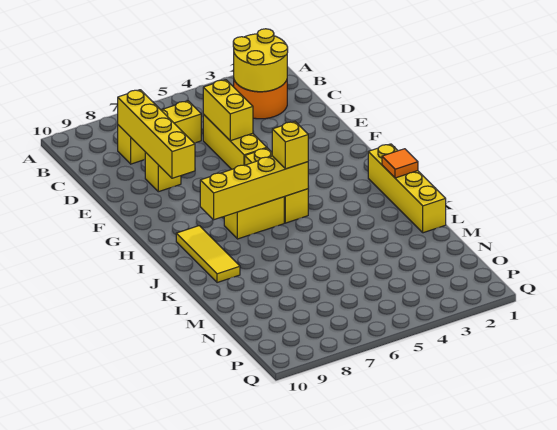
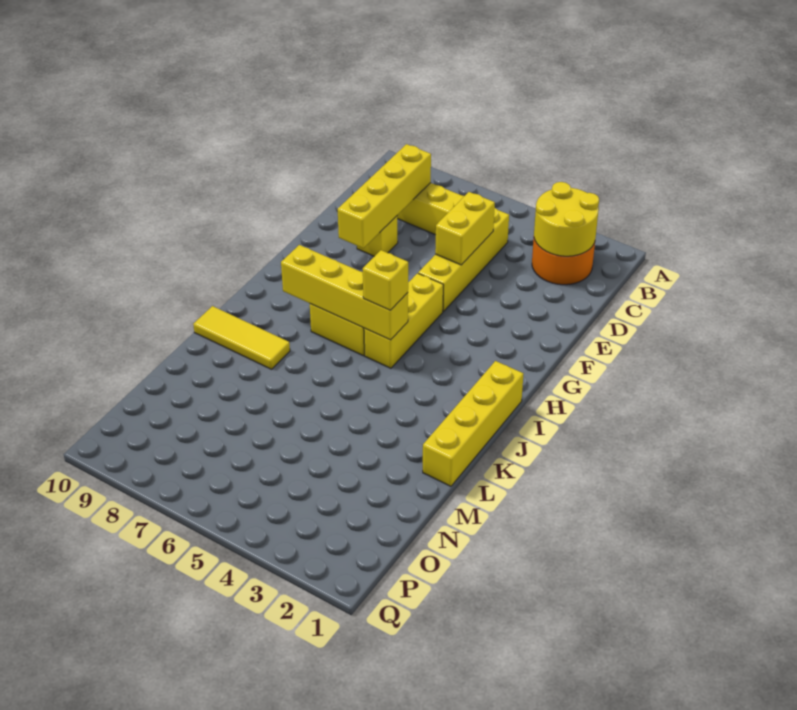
yellow brick D5:F5 level 1 -> yellow brick C5:F5 level 1
yellow tile I9:K9 level 1 -> yellow tile K8:K10 level 1
orange tile J1 level 2 -> none

